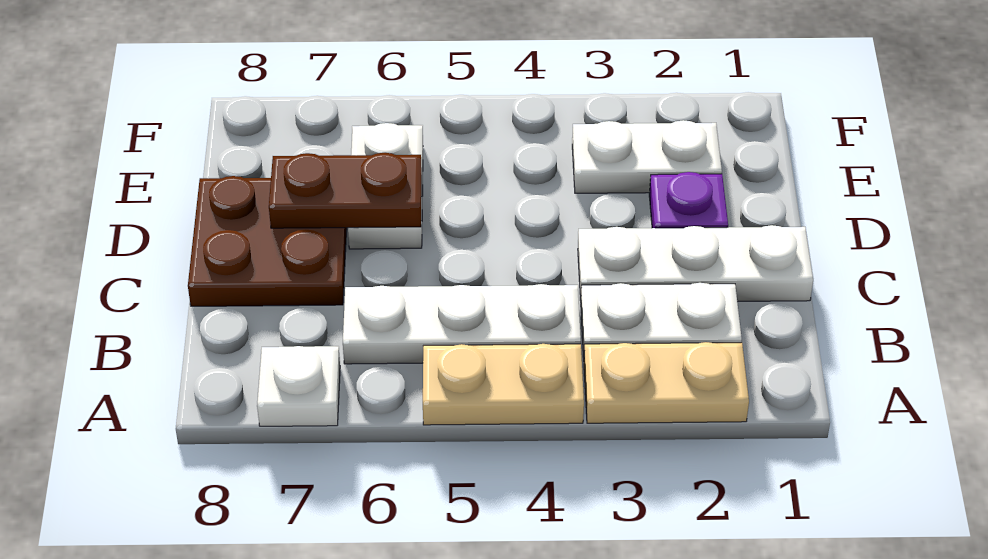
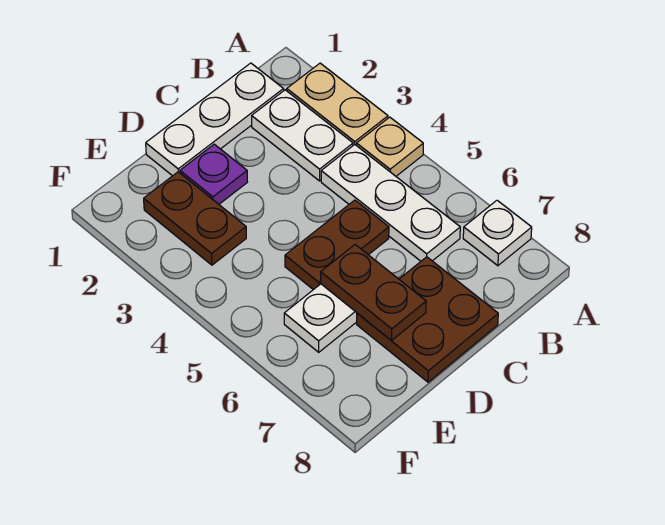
tan plate A4:A5 level 1 -> tan plate A4 level 1
white plate C1:C3 level 1 -> white plate B1:D1 level 1
none -> brown plate C5:D5 level 1
white plate E2:E3 level 1 -> brown plate E2:E3 level 1

